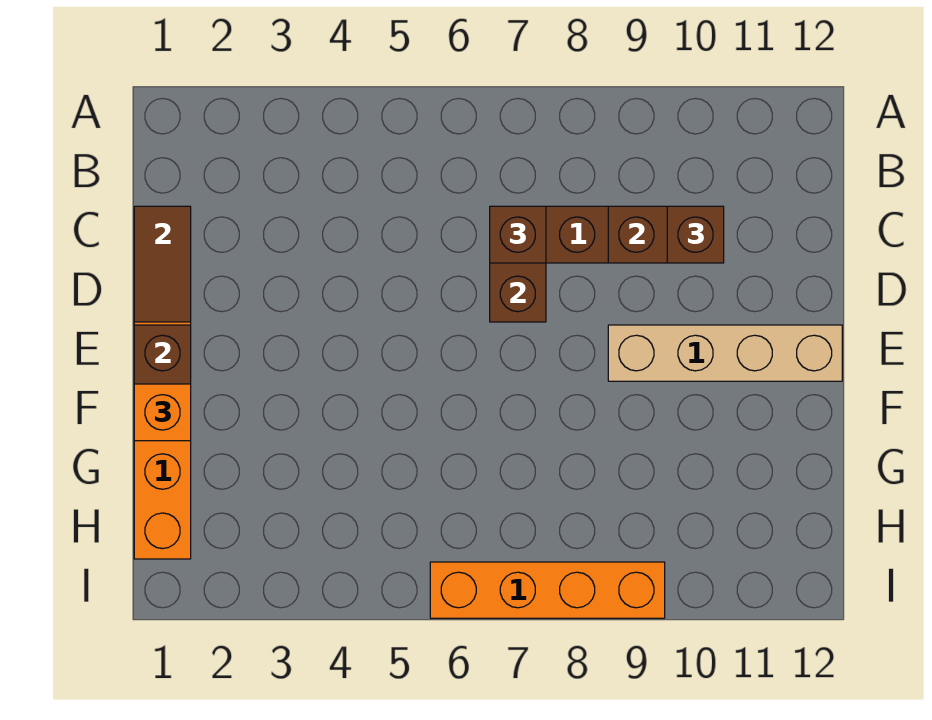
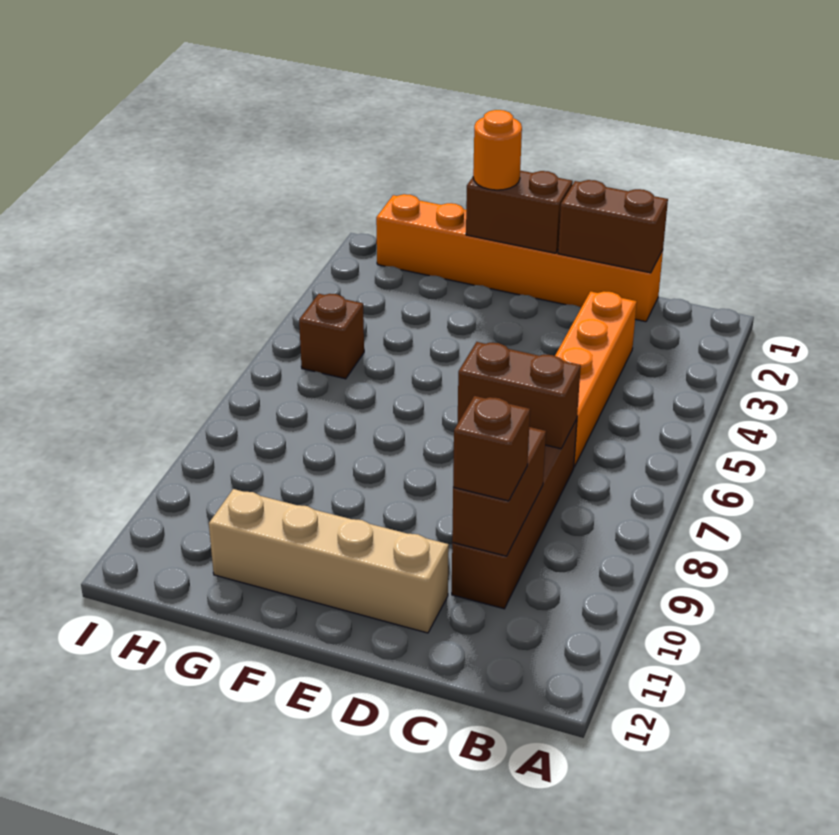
brown tile C1:D1 level 2 -> brown brick C1:D1 level 2
brown brick C7 level 3 -> brown brick H5 level 1
tan brick E9:E12 level 1 -> tan brick D11:G11 level 1
orange brick F1 level 3 -> orange round brick F1 level 3
orange brick I6:I9 level 1 -> orange brick C3:C6 level 1

